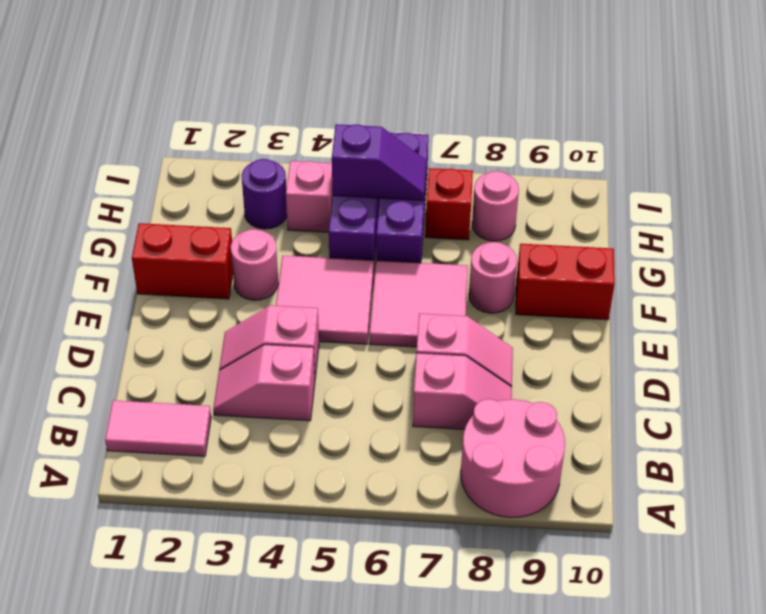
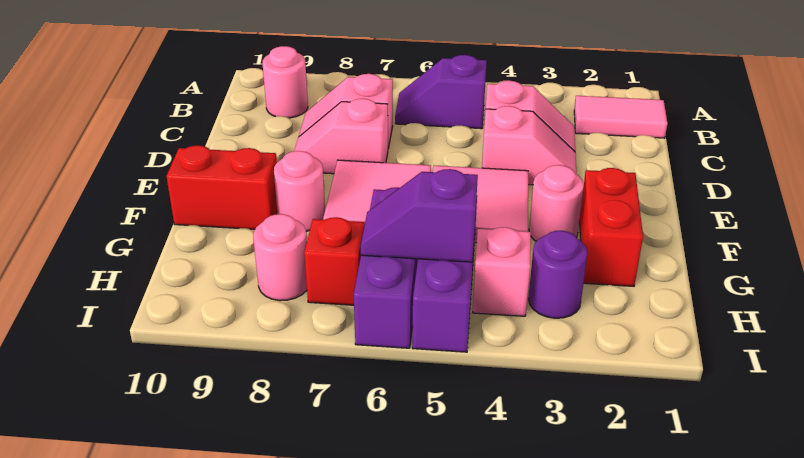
pink round brick A8:B9 level 1 -> pink round brick B9 level 1
none -> purple slope B5:B6 level 1 top 5
red brick F1:F2 level 1 -> red brick F2:G2 level 1

